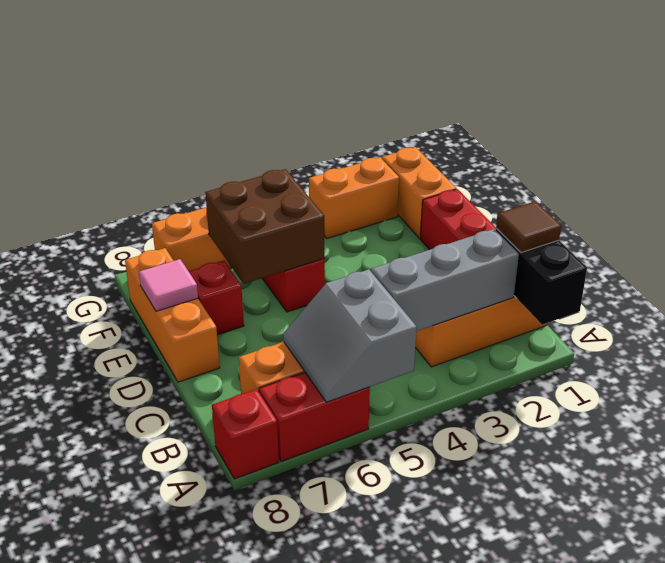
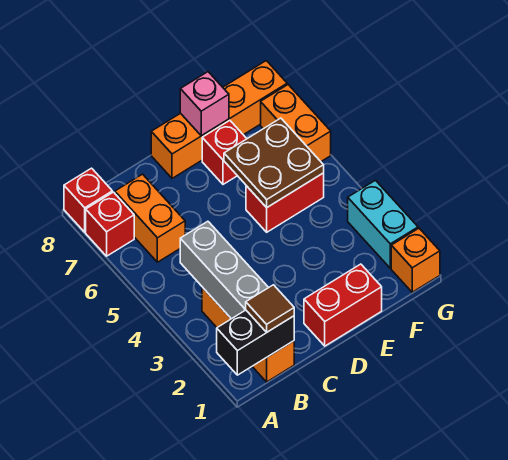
grey slope A5:B6 level 2 top 5 -> none
red brick A6:A7 level 1 -> red brick A7 level 1
orange brick D8:F8 level 1 -> orange brick D8:G8 level 1
brown brick E5:F6 level 2 -> brown plate E5:F6 level 2
pink tile E8 level 2 -> pink brick E8 level 2
orange brick F1:G1 level 1 -> orange brick G1 level 1
orange brick G2:G3 level 1 -> cyan brick G2:G3 level 1

